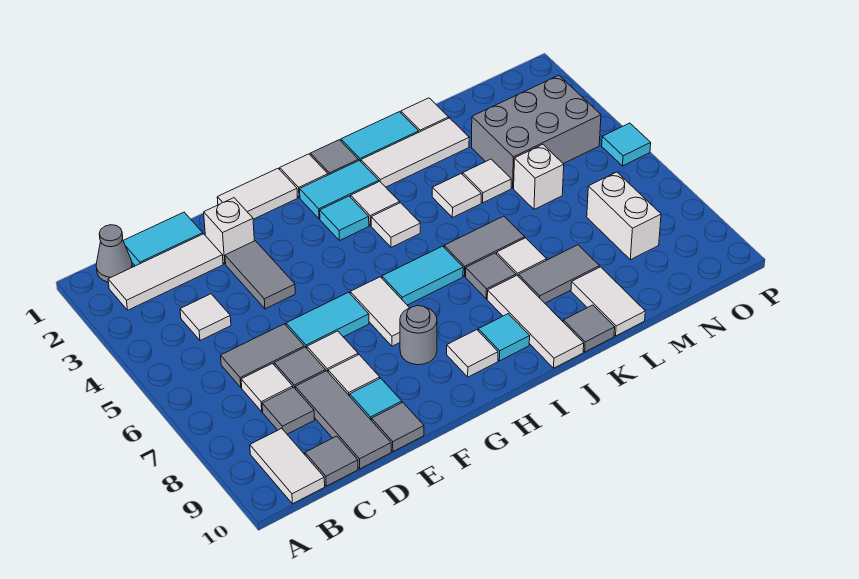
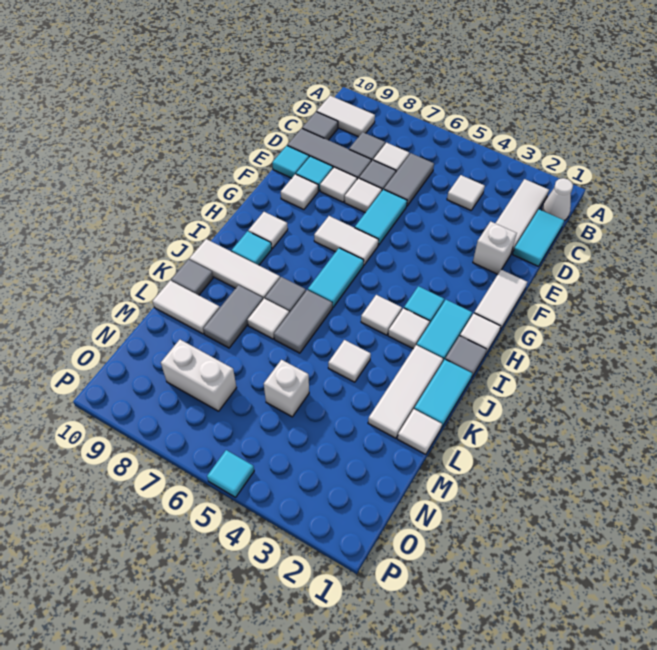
grey cone B1 level 1 -> white cone B1 level 1
grey tile E3:E4 level 1 -> none
grey tile E10 level 1 -> cyan tile E10 level 1
grey round brick G8 level 1 -> none
white tile L4 level 1 -> white tile F9 level 1
grey brick M3:O4 level 1 -> none

